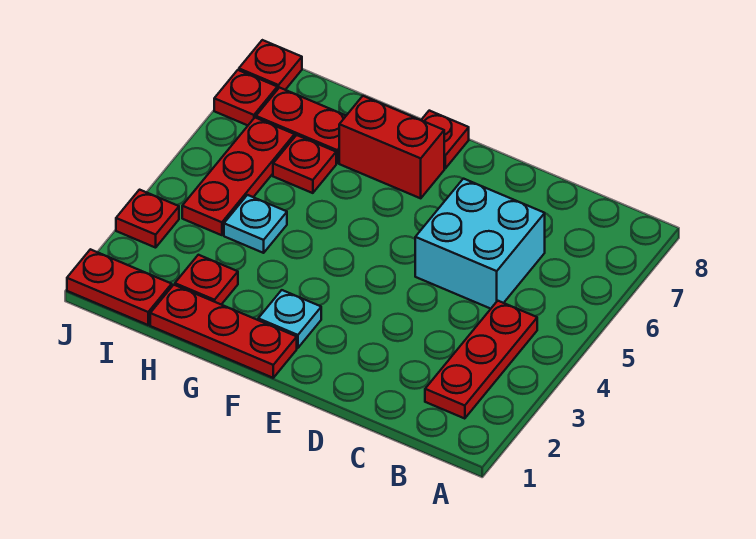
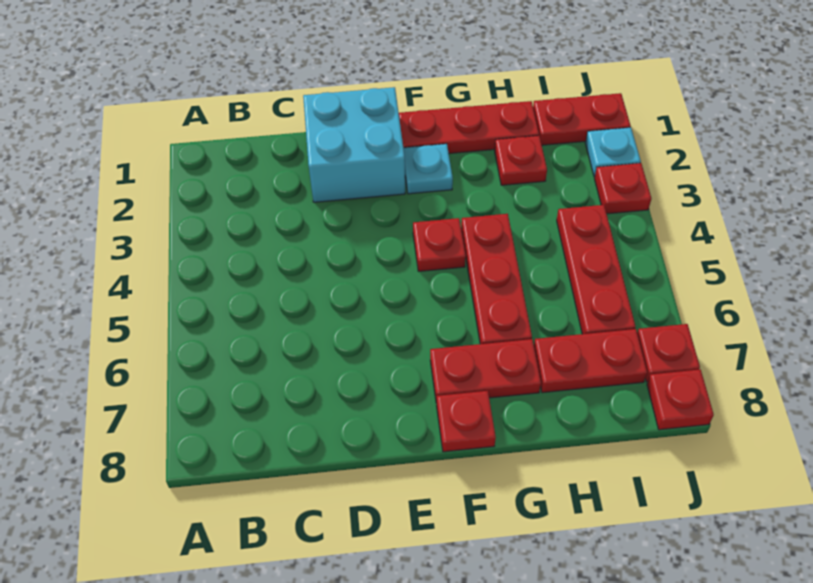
red plate B2:B4 level 1 -> red plate G4:G6 level 1
cyan brick C5:D6 level 1 -> cyan brick D1:E2 level 1
red brick F7:G7 level 1 -> red plate F7:G7 level 1
cyan plate H4 level 1 -> cyan plate J2 level 1
red plate H6 level 1 -> red plate F4 level 1

